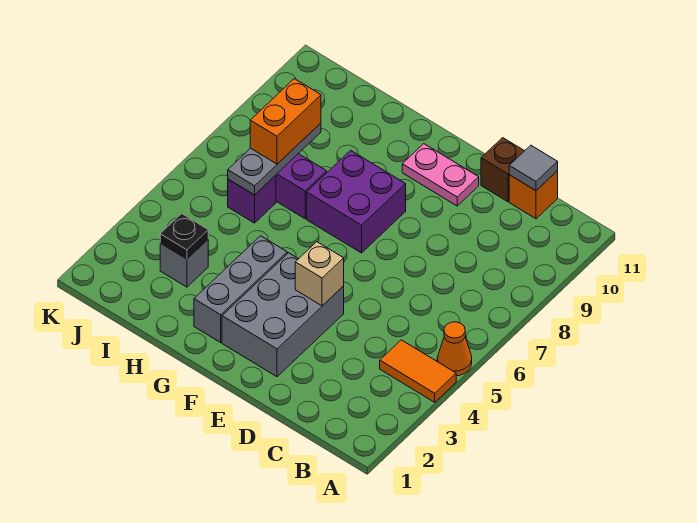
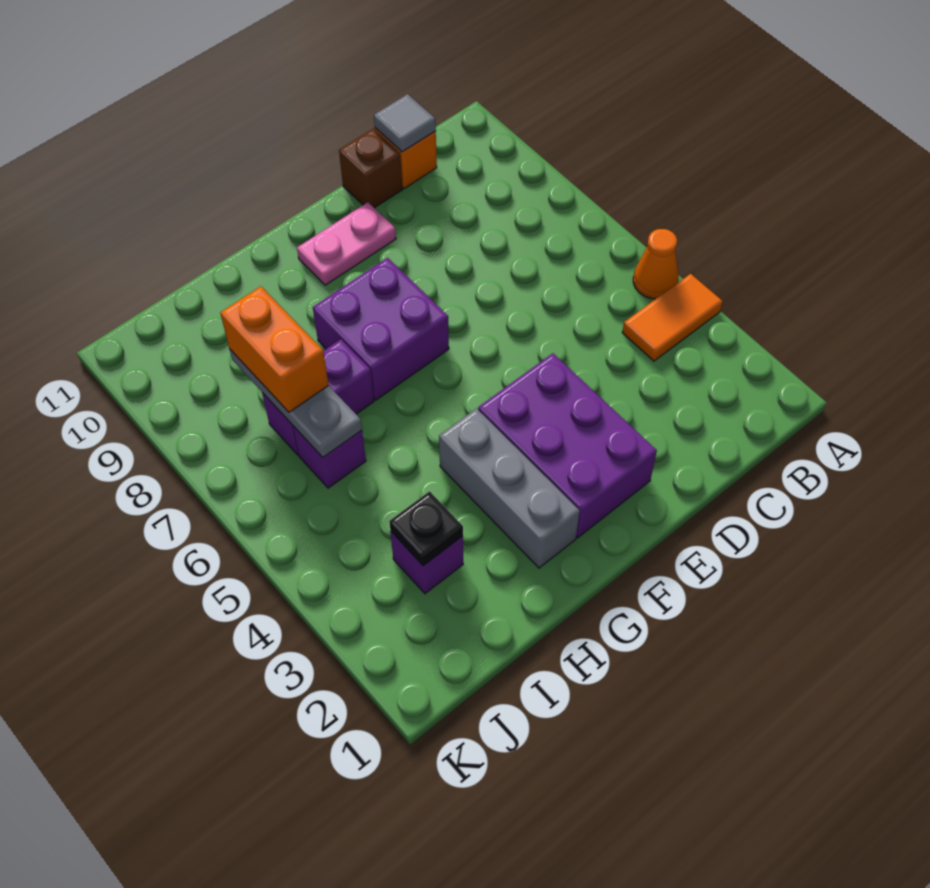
grey brick E2:F4 level 1 -> purple brick E2:F4 level 1
tan brick E4 level 2 -> none
grey brick I3 level 1 -> purple brick I3 level 1

